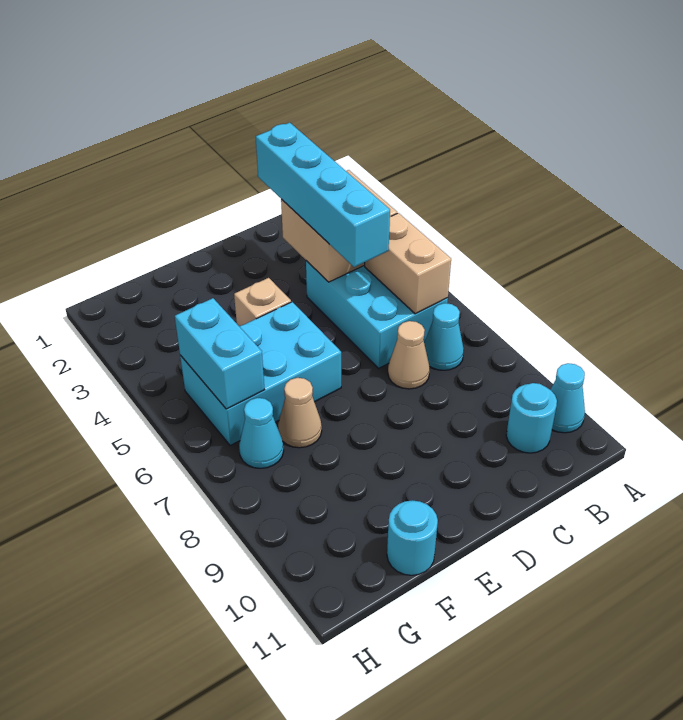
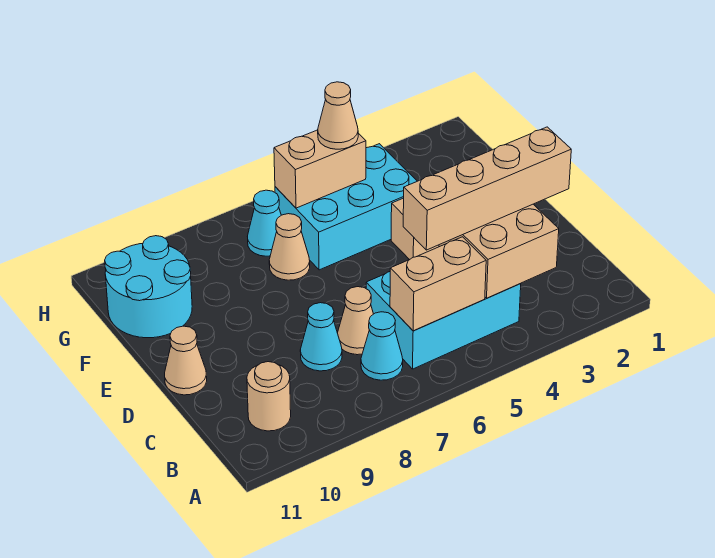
cyan cone A10 level 1 -> cyan cone C8 level 1
cyan round brick B10 level 1 -> tan round brick B10 level 1
cyan brick C2:C5 level 3 -> tan brick C2:C5 level 3
none -> tan cone D11 level 1
cyan brick E5:G6 level 1 -> cyan brick F4:G6 level 1
cyan round brick F11 level 1 -> cyan round brick F10:G11 level 1
cyan brick G5:G6 level 2 -> tan brick G5:G6 level 2
none -> tan cone G5 level 3

